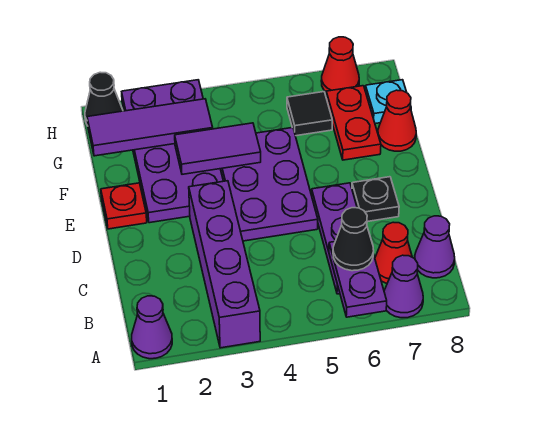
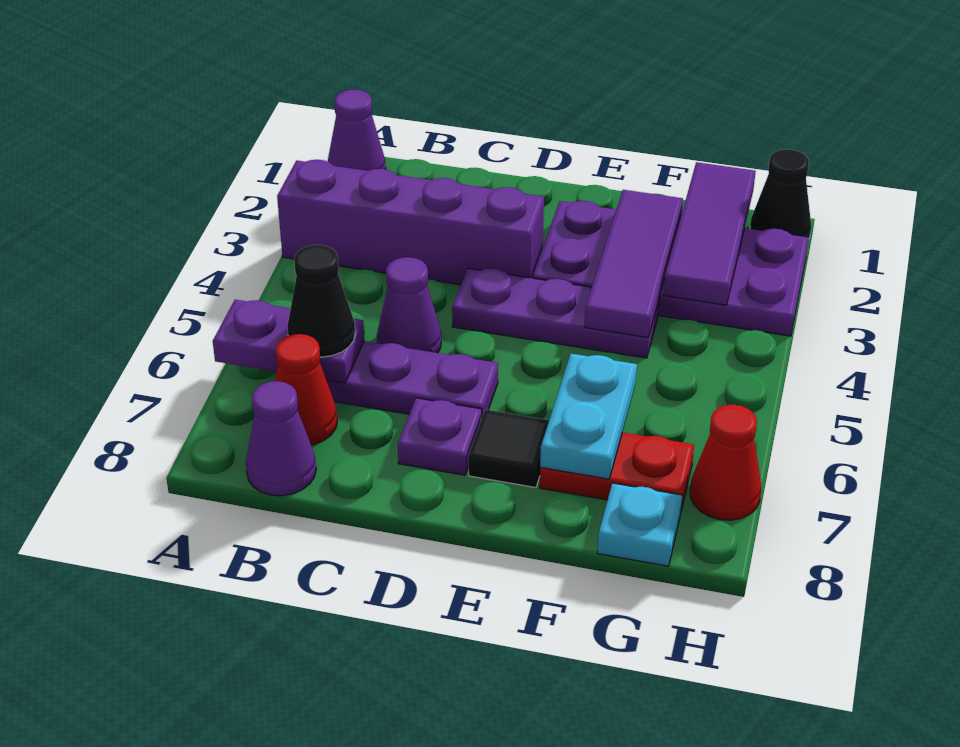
purple cone A7 level 1 -> purple cone C5 level 1
purple plate D4:F5 level 1 -> purple plate D4:F4 level 1
black plate D7 level 1 -> purple plate D7 level 1
red plate E1 level 1 -> none
purple tile F3:F4 level 2 -> purple tile F2:F4 level 2
none -> cyan plate F6:F7 level 2
red cone F8 level 1 -> none
black tile G6 level 1 -> black tile E7 level 1

